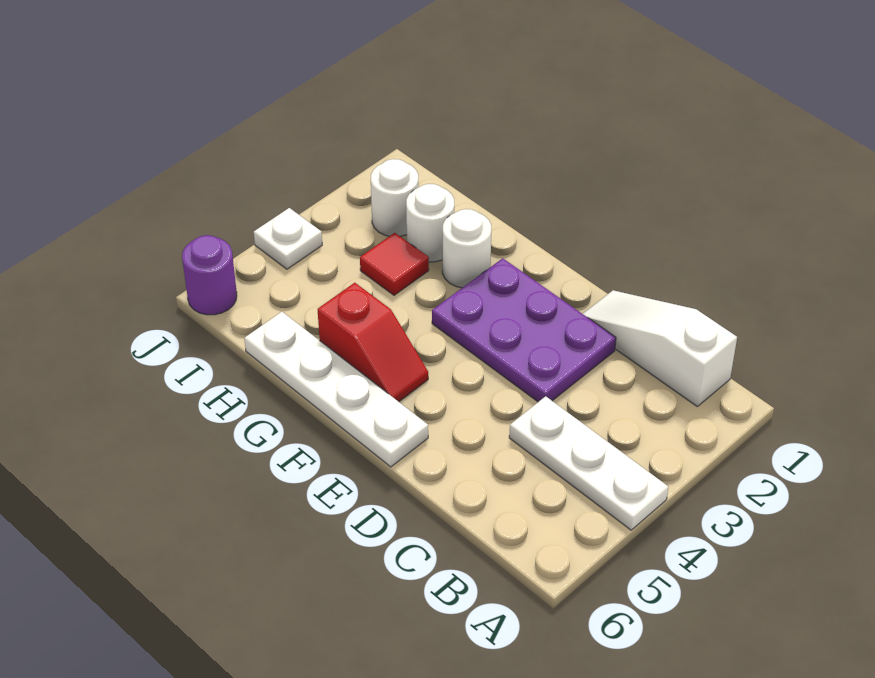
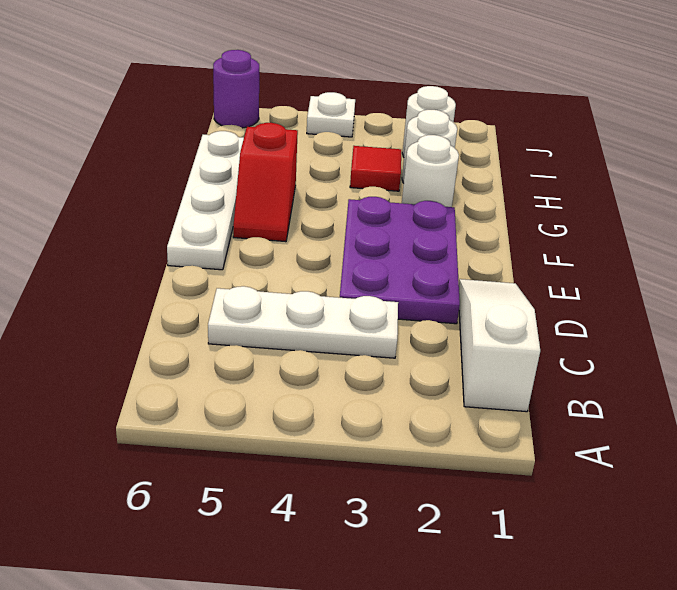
white plate A4:C4 level 1 -> white plate C3:C5 level 1

